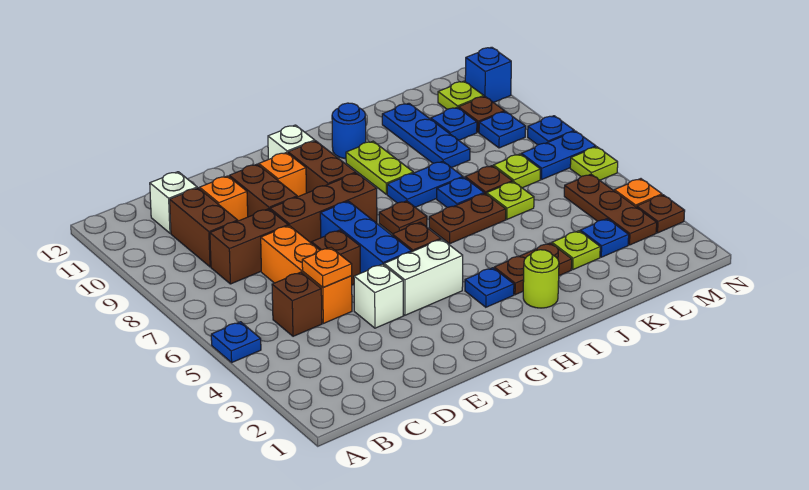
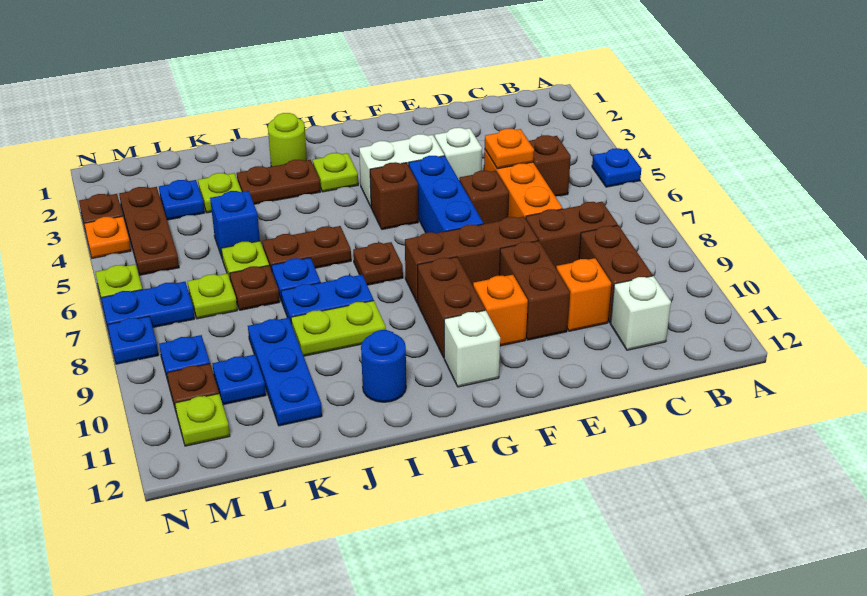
blue plate H3 level 1 -> lime plate H3 level 1
lime plate I9:I10 level 1 -> lime plate I9:J9 level 1
blue brick N11 level 1 -> blue brick K5 level 1

